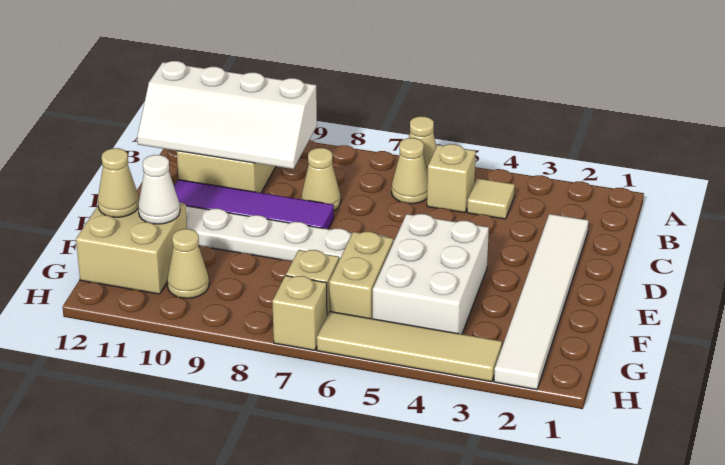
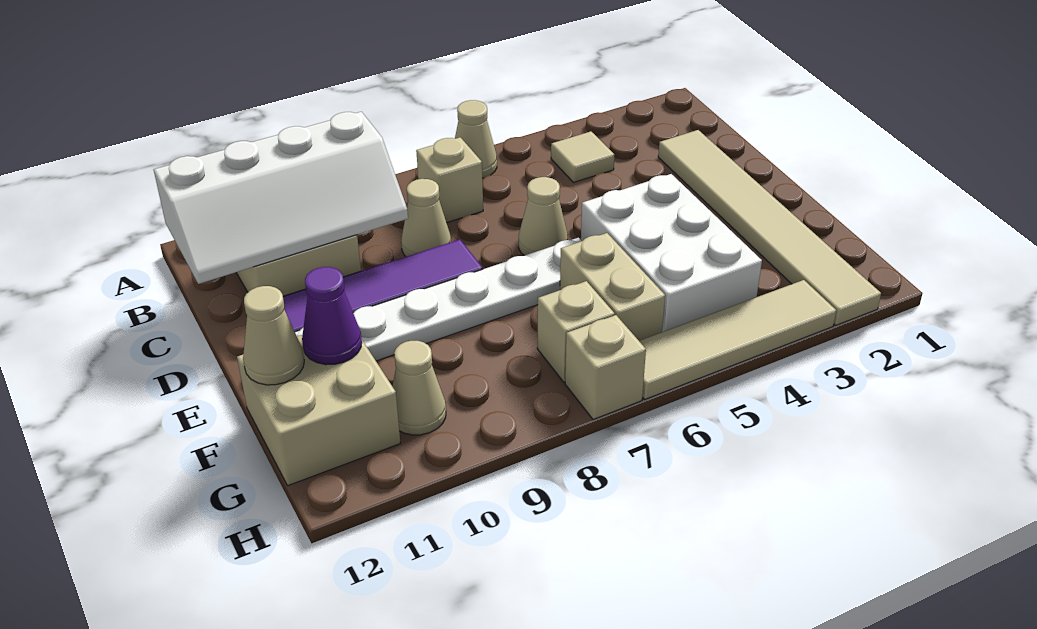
tan brick B5 level 1 -> tan brick B7 level 1
tan cone B6 level 1 -> tan cone D6 level 1
white tile C2:H2 level 1 -> tan tile C2:H2 level 1
white cone F11 level 2 -> purple cone F11 level 2

